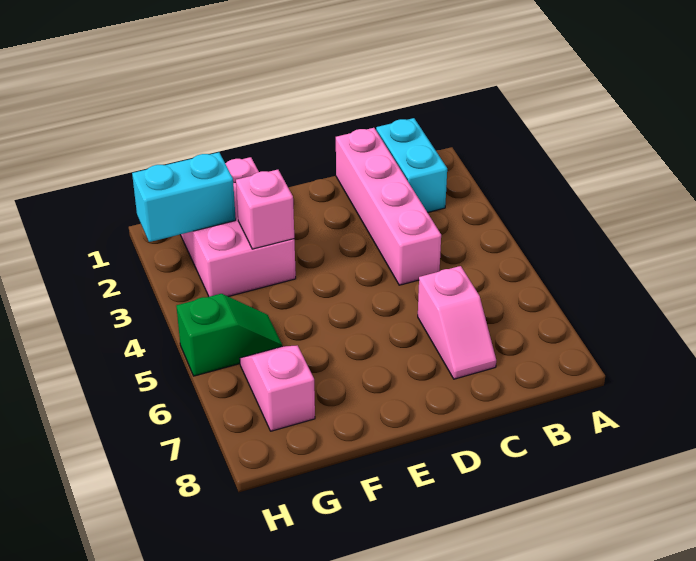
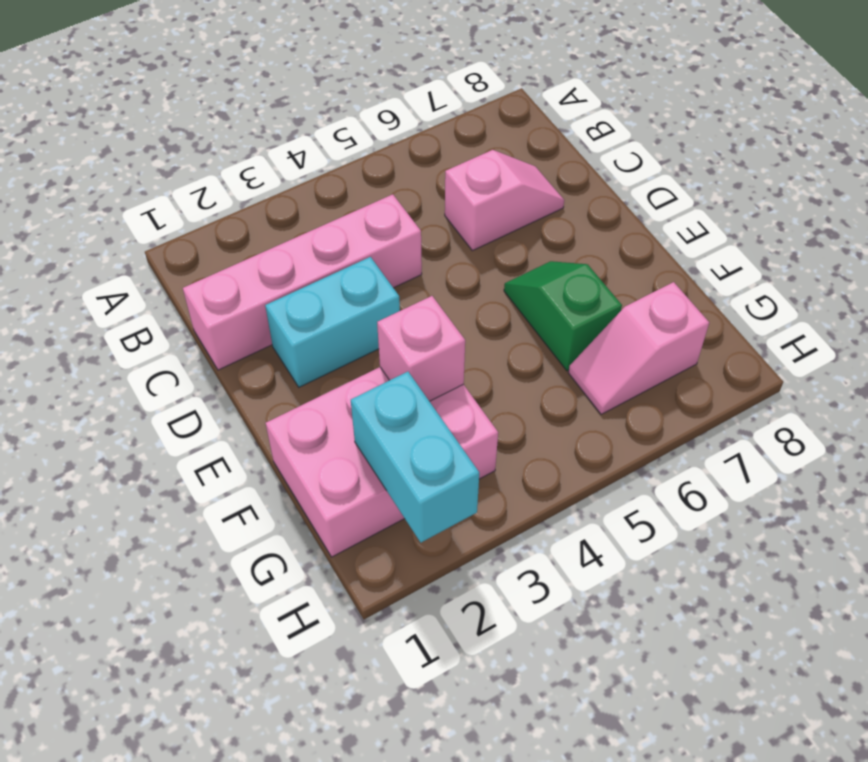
cyan brick B1:B2 level 1 -> cyan brick D2:D3 level 1
green slope G5:H5 level 1 top H -> green slope E6:F6 level 1 top F

